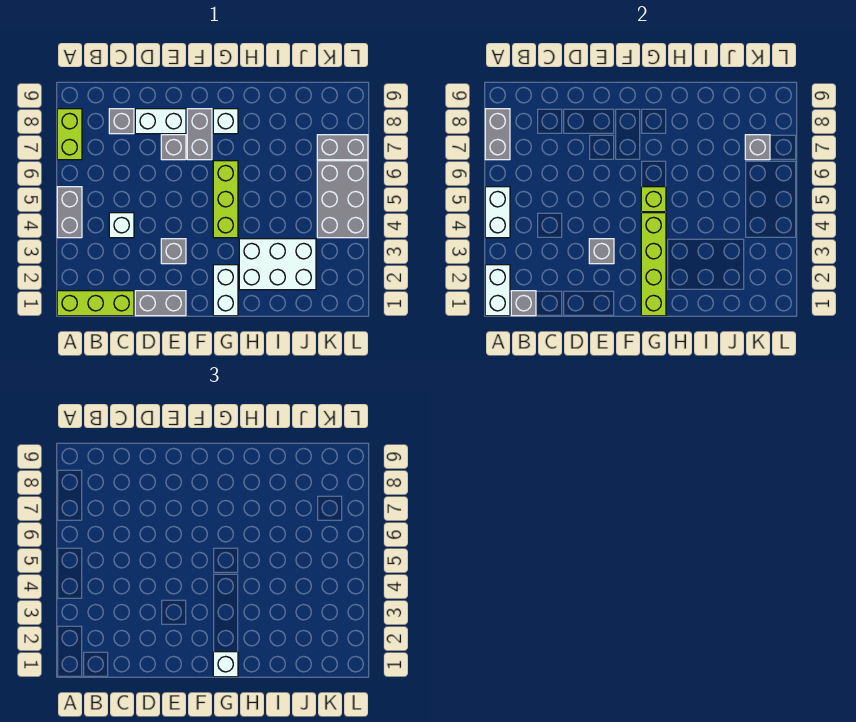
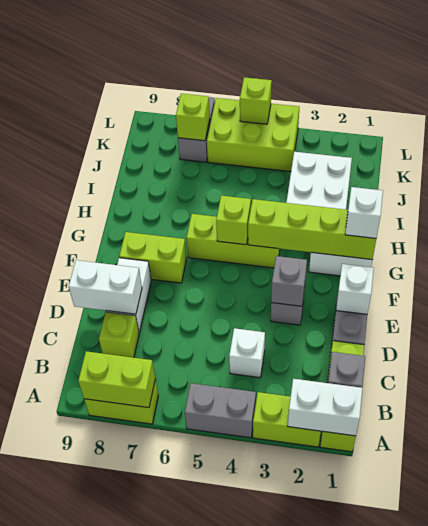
none -> lime brick A2:A3 level 1
white brick A4:A5 level 2 -> white brick D8:D9 level 2
grey brick A7:A8 level 2 -> lime brick A7:A8 level 2
grey brick C8 level 1 -> lime brick C8 level 1
grey brick E7 level 1 -> none
grey brick F7:F8 level 1 -> lime brick F7:F8 level 1
white brick G8 level 1 -> white brick E1 level 2
grey brick K4:L6 level 1 -> lime brick K4:L6 level 1
grey brick K7 level 2 -> lime brick K7 level 2
none -> lime brick L5 level 2

